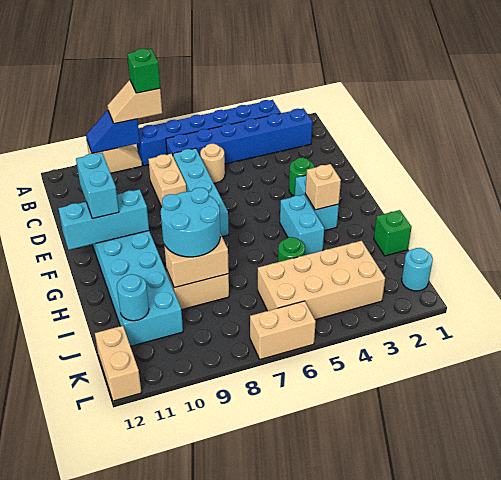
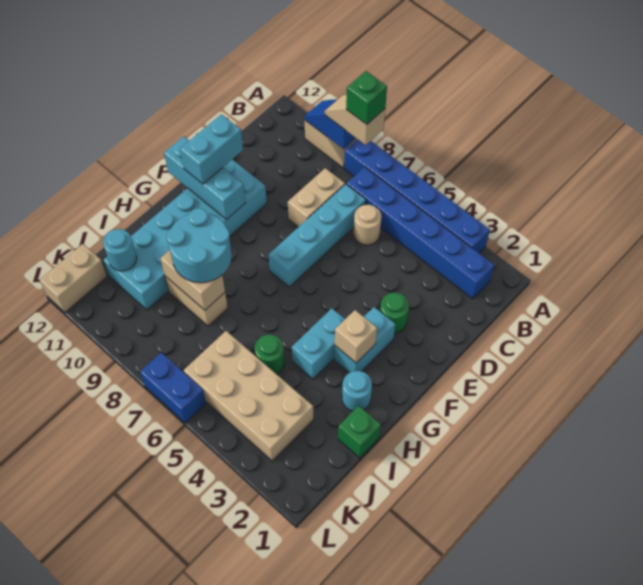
cyan round brick K1 level 1 -> cyan round brick H2 level 1
tan brick L6:L7 level 1 -> blue brick L6:L7 level 1

